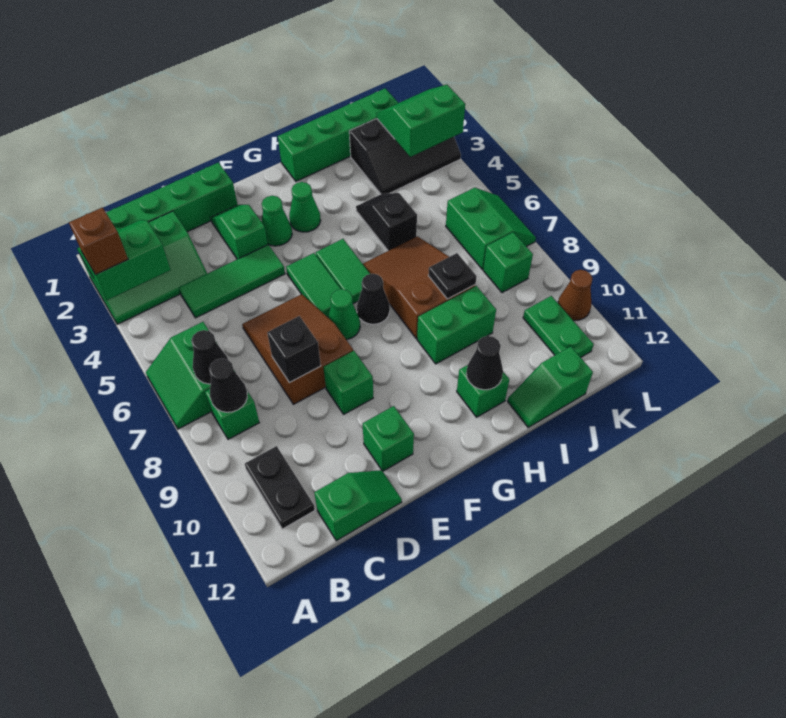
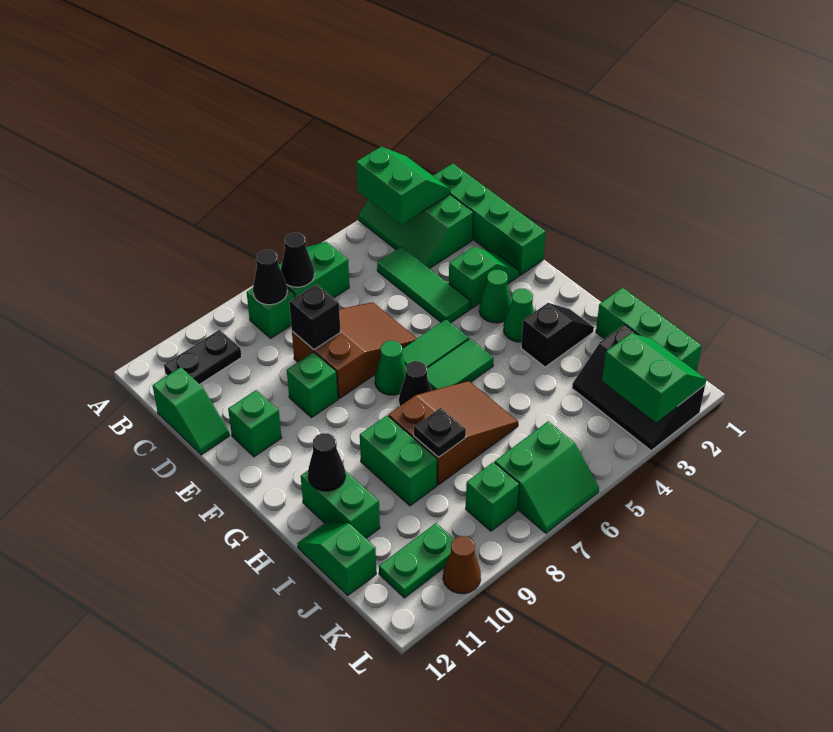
brown brick A3 level 3 -> none
green brick H1:K1 level 1 -> green brick I1:K1 level 1
green brick H11 level 1 -> green brick H11:I11 level 1
black slope I4:I5 level 1 top 5 -> black slope H2:H3 level 1 top 3

